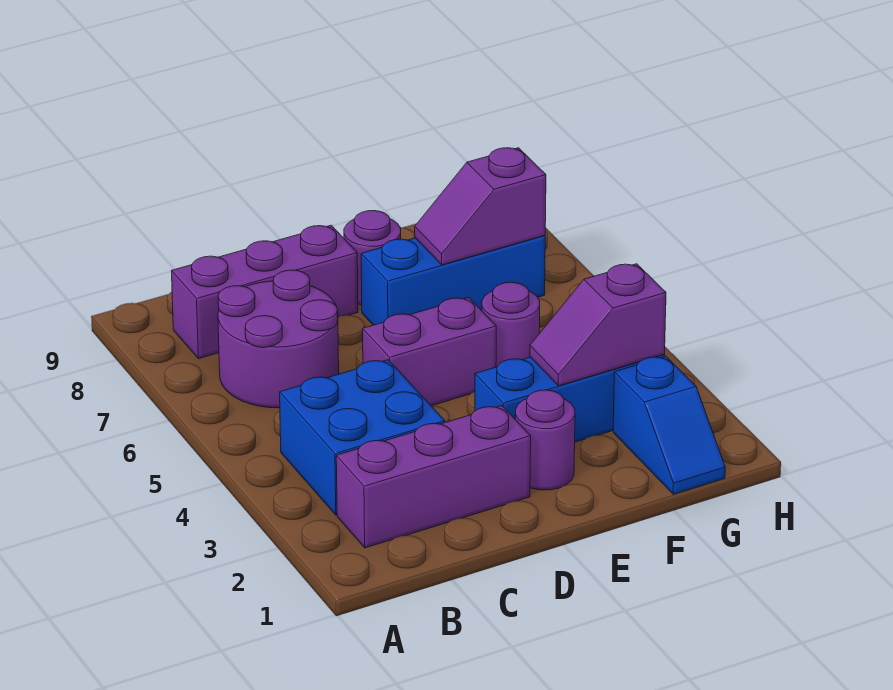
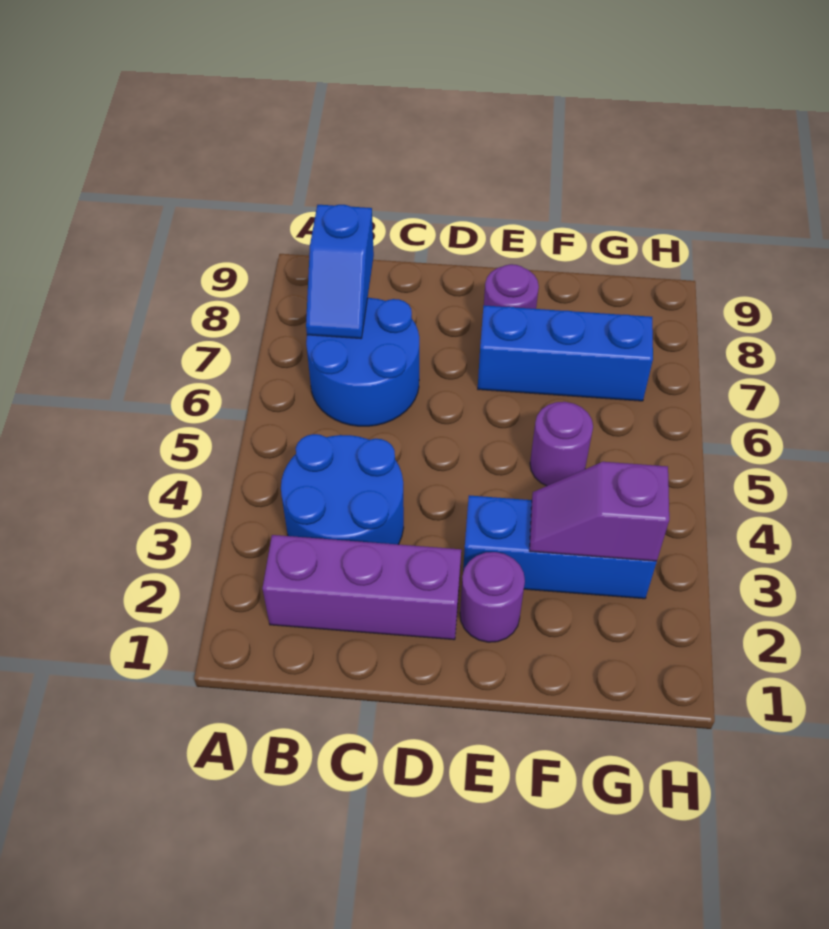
blue brick B3:C4 level 1 -> blue round brick B3:C4 level 1
purple round brick B6:C7 level 1 -> blue round brick B6:C7 level 1
purple brick B8:D8 level 1 -> none
purple brick D5:E5 level 1 -> none
purple slope F7:G7 level 2 top G -> none
blue slope G1:G2 level 1 top 2 -> blue slope B7:B8 level 2 top 8

